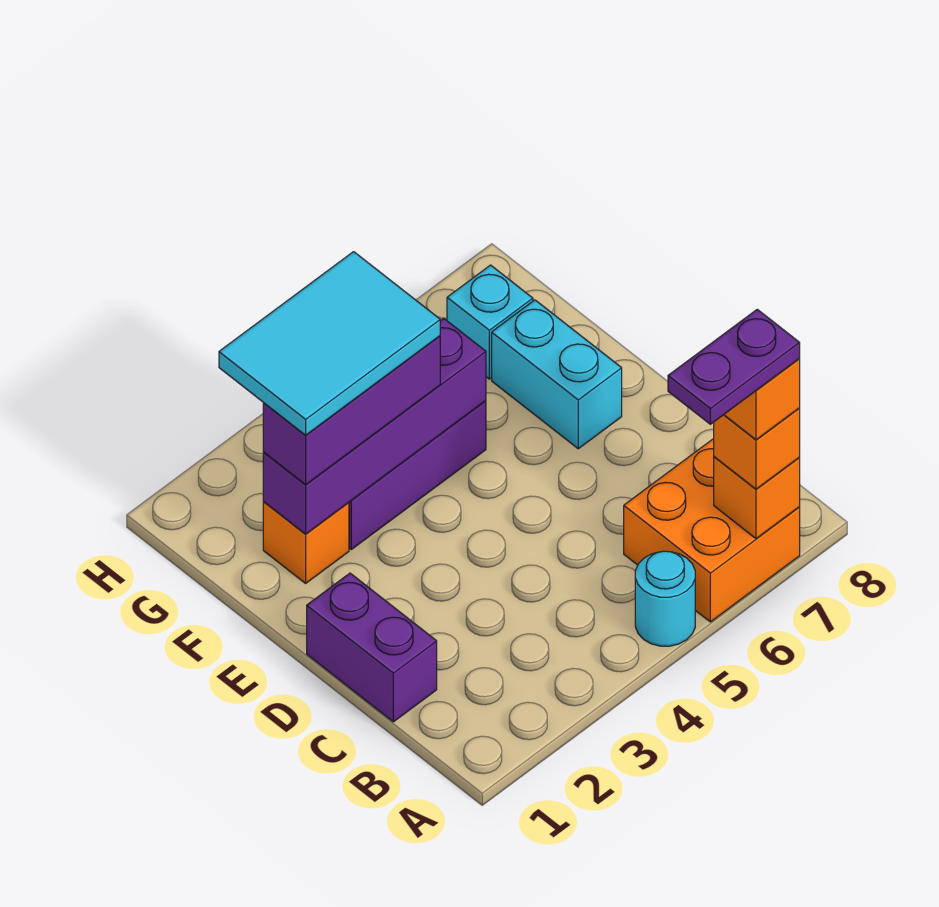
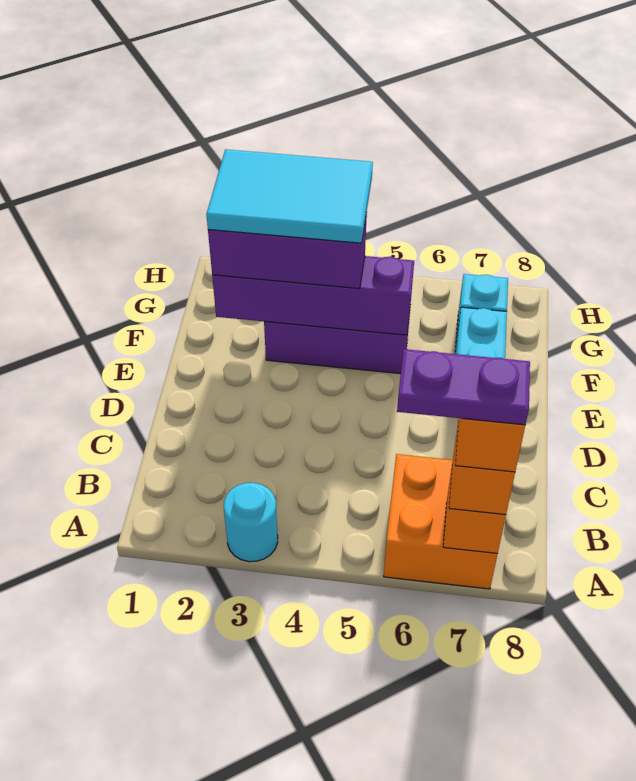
cyan round brick A5 level 1 -> cyan round brick A3 level 1
purple brick C1:D1 level 1 -> none
orange brick F2 level 1 -> none

